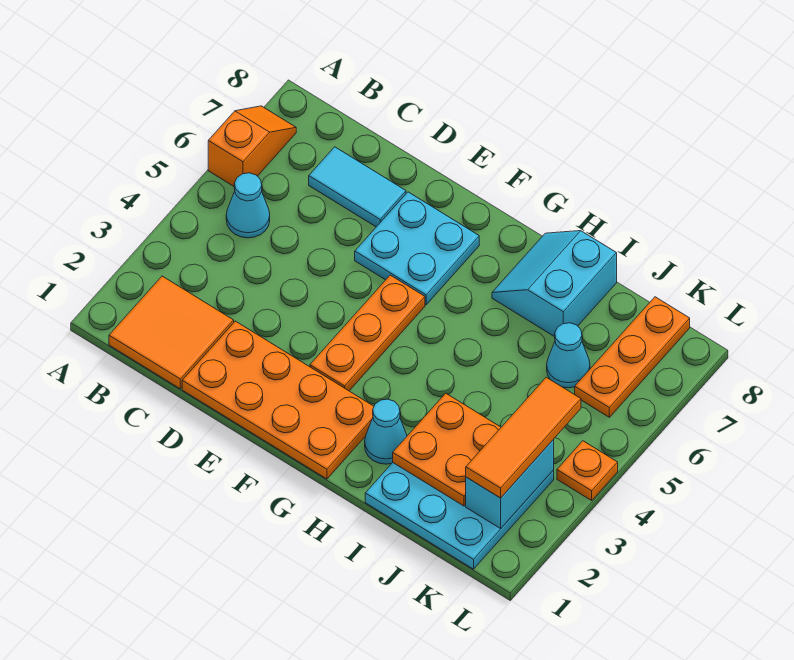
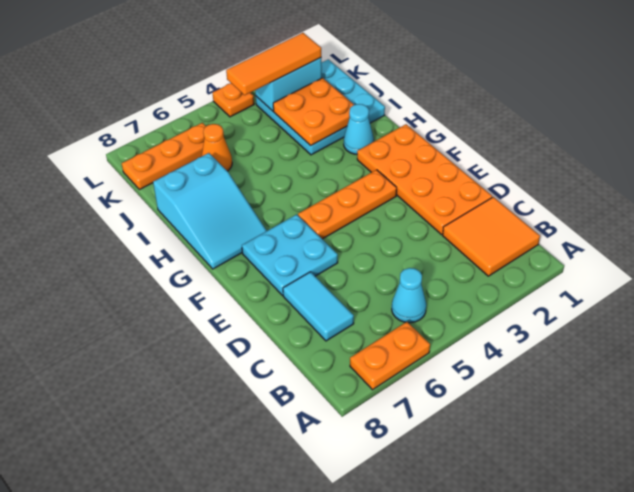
orange slope A6:A7 level 1 top 6 -> orange plate A6:A7 level 1
cyan slope H7:I8 level 1 top I -> cyan slope G7:I8 level 1 top I
cyan cone J6 level 1 -> orange cone J6 level 1

